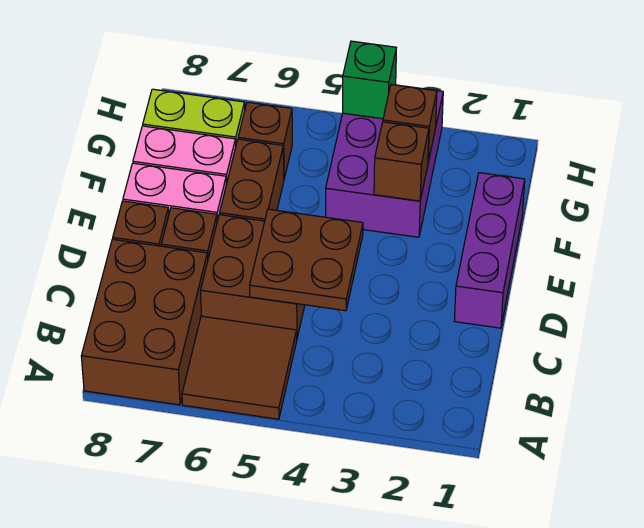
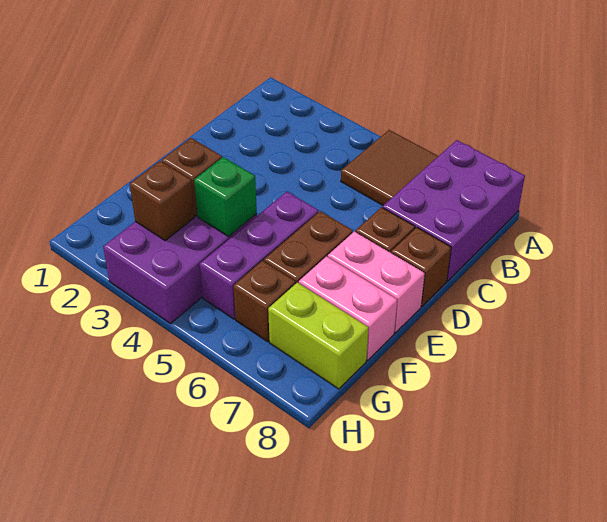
brown brick A7:C8 level 1 -> purple brick A7:C8 level 1
brown plate C4:D5 level 2 -> none
brown brick C5:D6 level 1 -> none
purple brick D1:F1 level 1 -> purple brick E5:G5 level 1
green brick H4 level 2 -> green brick F4 level 2

